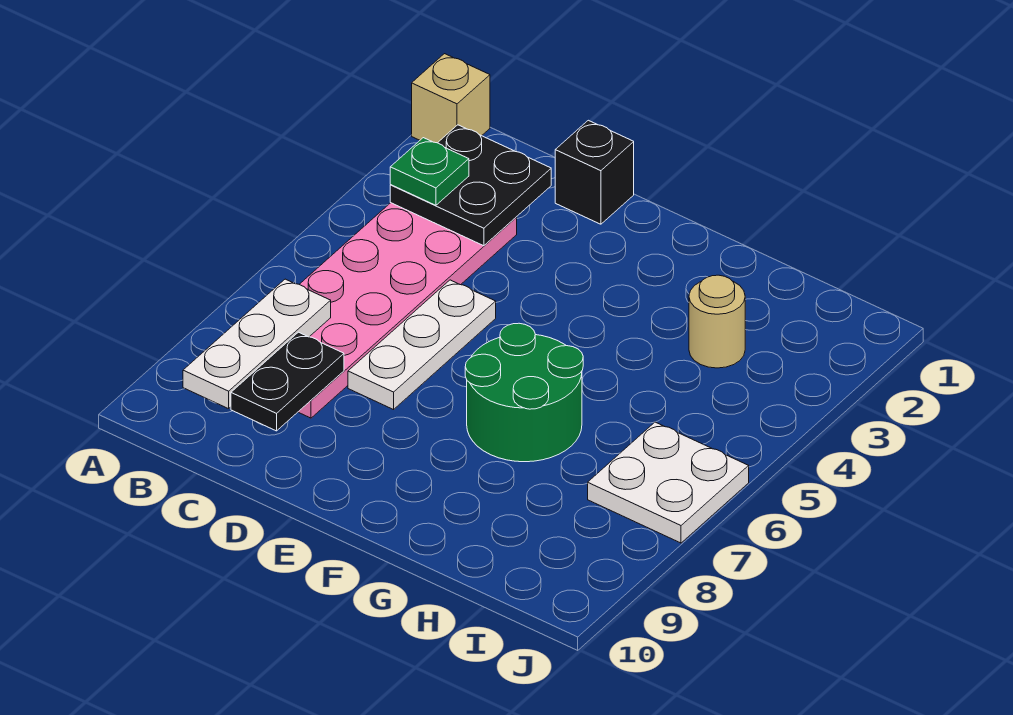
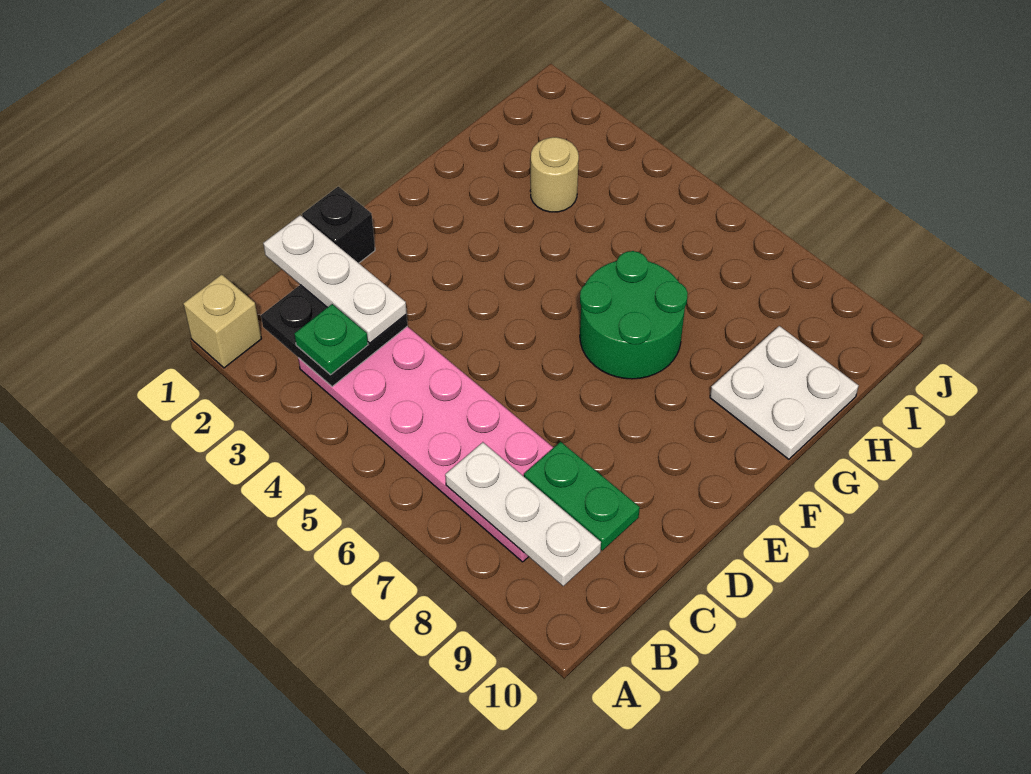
black plate C8:C9 level 2 -> green plate C8:C9 level 2
white plate D5:D7 level 1 -> white plate C1:C3 level 3
white plate I6:J7 level 1 -> white plate G9:H10 level 1

